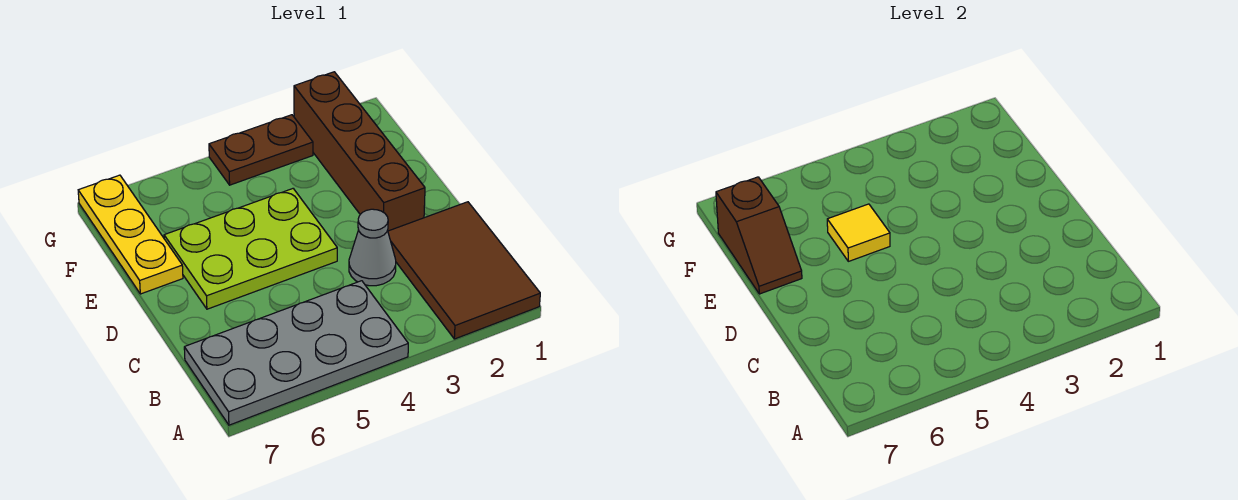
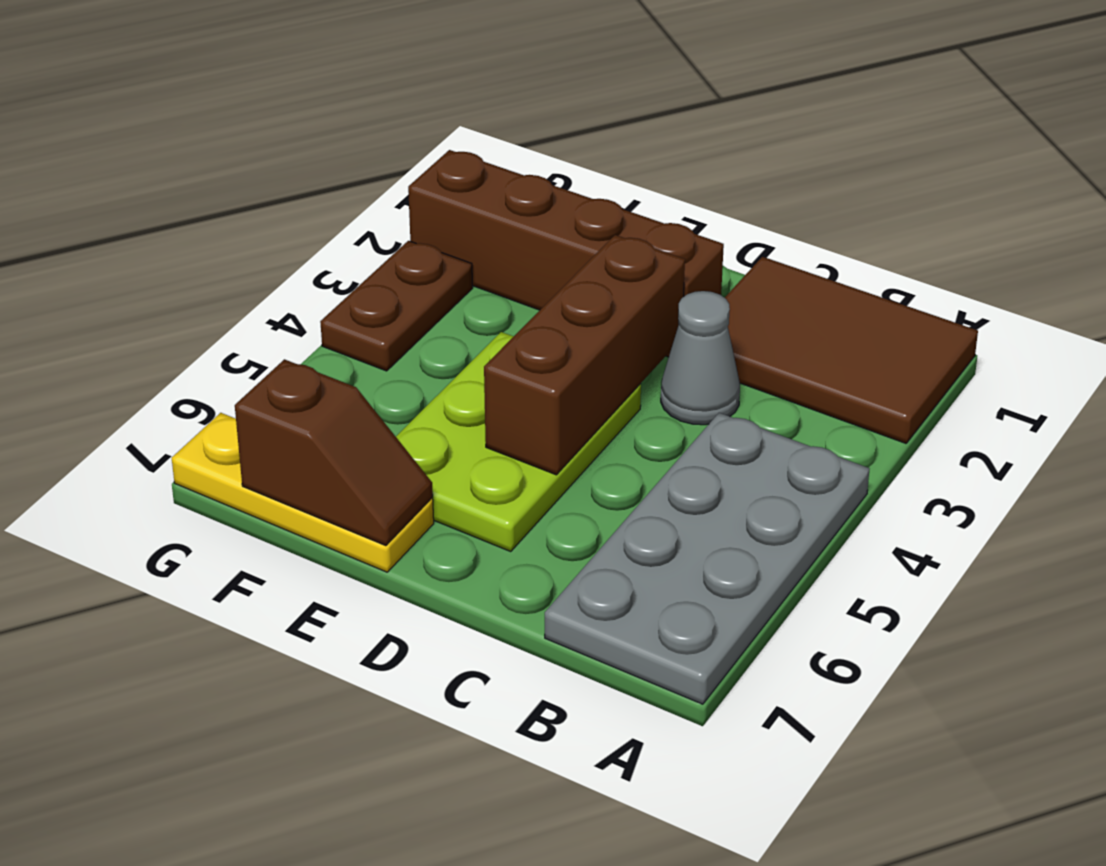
none -> brown brick D3:D5 level 2
yellow tile E5 level 2 -> none

